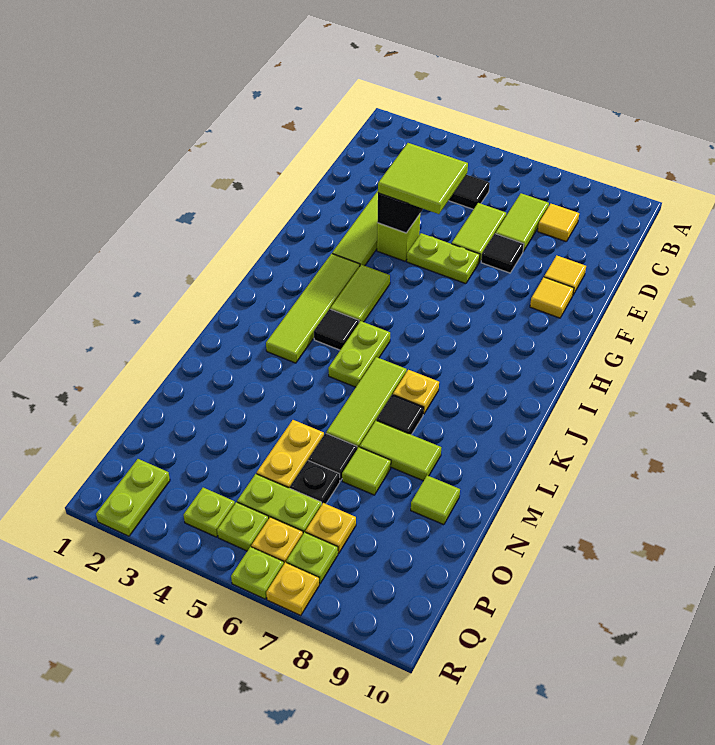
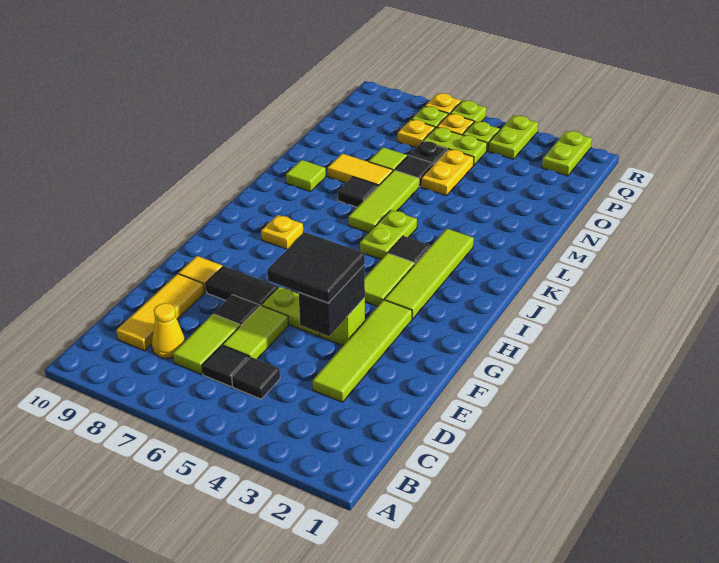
none -> black tile C6 level 1
yellow tile C8 level 1 -> yellow cone C8 level 1
lime tile E4:F5 level 3 -> black tile E4:F5 level 3
yellow tile E9 level 1 -> yellow tile C9:E9 level 1
none -> black tile F7:F8 level 1
yellow plate K7 level 1 -> yellow plate I8 level 1
lime tile M7:M8 level 1 -> yellow tile M7:M8 level 1
lime tile N9 level 1 -> lime tile L9 level 1
lime plate Q4 level 1 -> lime plate Q4:R4 level 1

